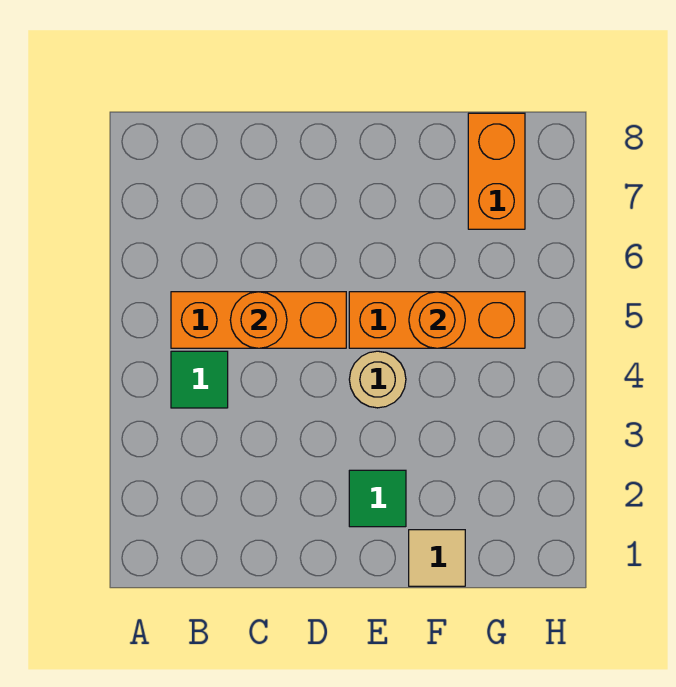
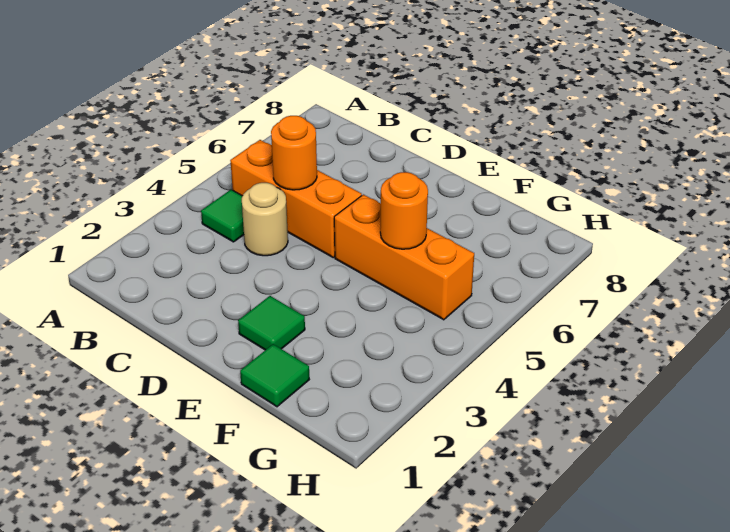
tan round brick E4 level 1 -> tan round brick C4 level 1
tan tile F1 level 1 -> green tile F1 level 1
orange brick G7:G8 level 1 -> none

